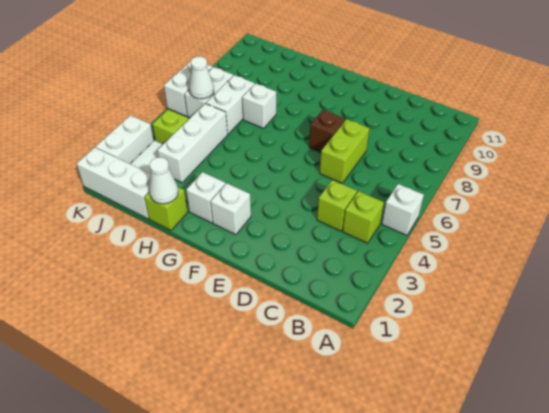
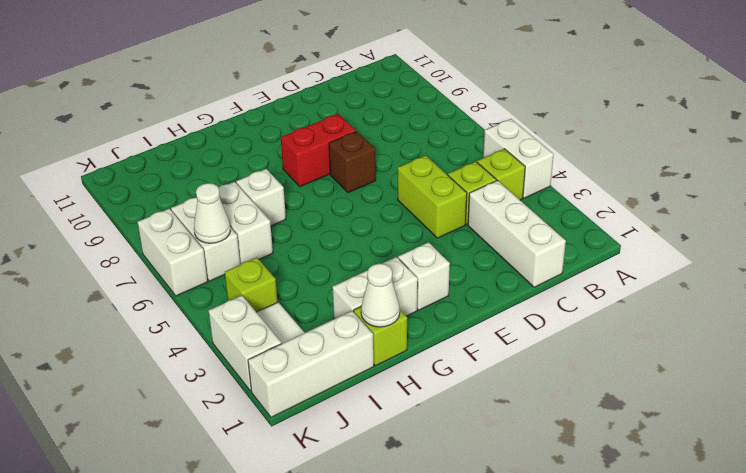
white brick A5 level 1 -> white brick A4:A5 level 1
lime brick D6:D7 level 1 -> lime brick D4:D5 level 1
none -> red brick E8:F8 level 1
white brick G2 level 1 -> white brick G2:H2 level 1
white brick I3:I5 level 1 -> white brick C1:C3 level 1

